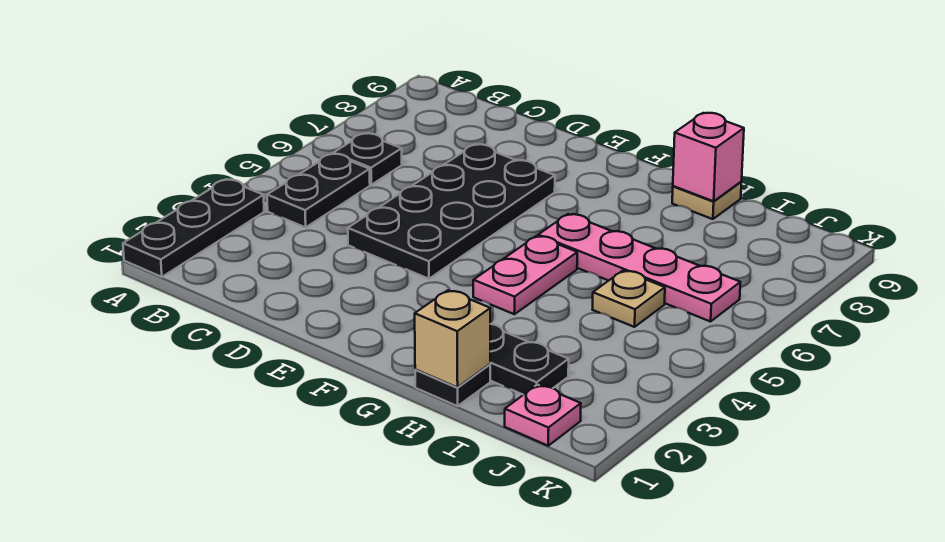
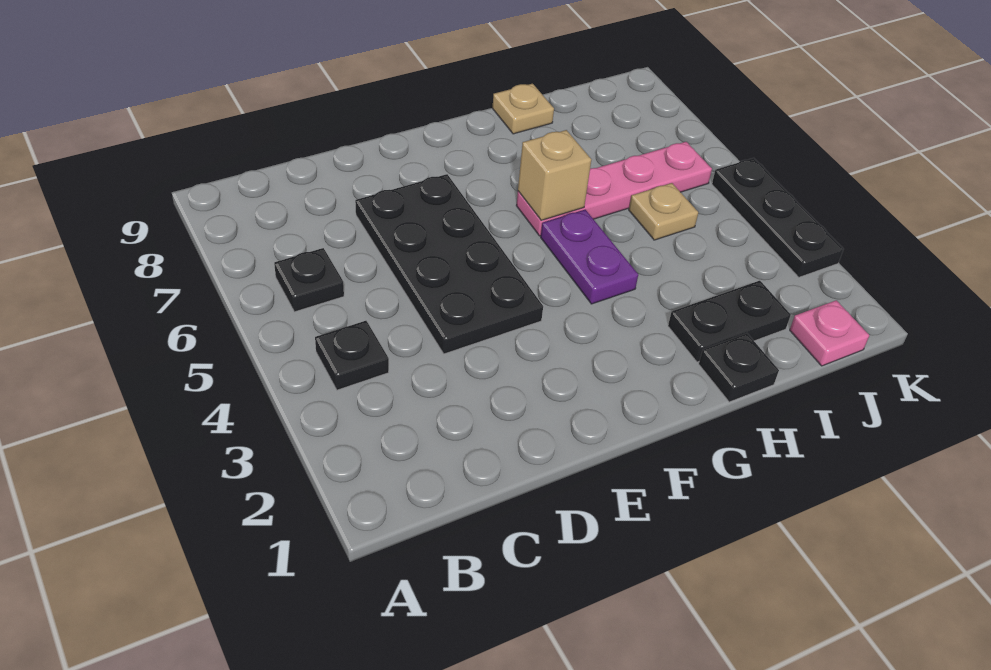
black plate A1:A3 level 1 -> black plate K3:K5 level 1
black plate B4:B5 level 1 -> black plate B4 level 1
pink plate G4:G5 level 1 -> purple plate G4:G5 level 1
tan brick H1 level 2 -> tan brick G6 level 2
pink brick H9 level 2 -> none

